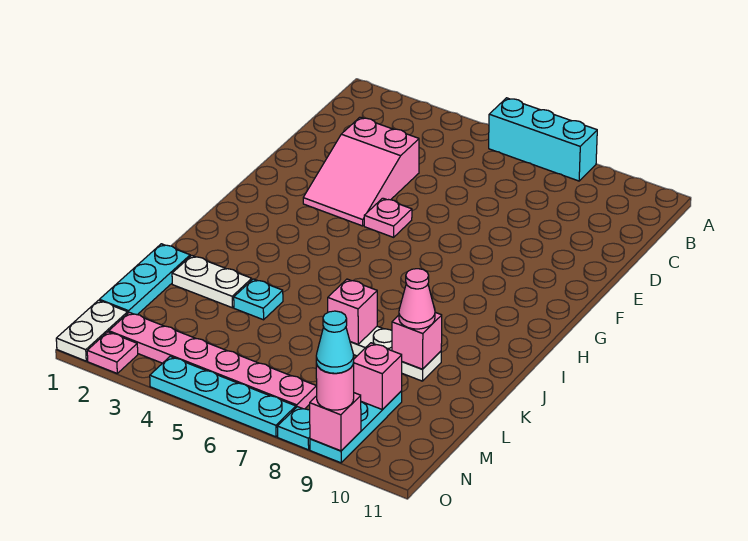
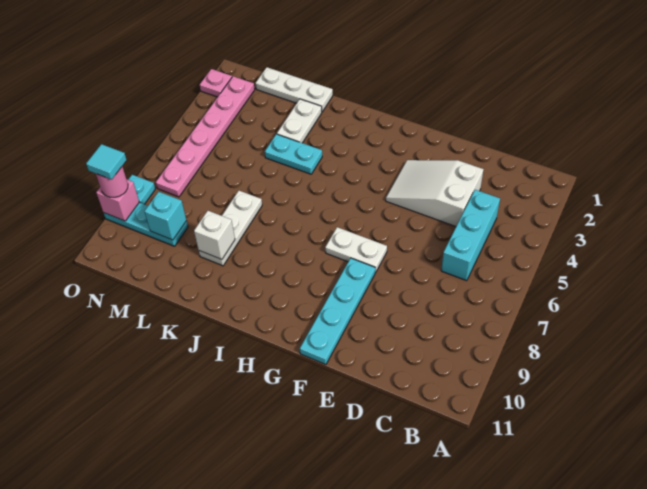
cyan brick A6:A8 level 1 -> cyan brick C4:C6 level 1
pink slope D3:F4 level 1 top D -> white slope D3:F4 level 1 top D
pink plate F5 level 1 -> none
cyan plate K1:M1 level 1 -> white plate K1:M1 level 1
cyan plate K4 level 1 -> cyan plate J4:K4 level 1
pink brick K7 level 2 -> none
pink brick K9 level 2 -> white brick K9 level 2
pink cone K9 level 3 -> none
pink brick M9 level 2 -> cyan brick M9 level 2
white plate N1:O1 level 1 -> white plate F7:G7 level 1
cyan plate O4:O7 level 1 -> cyan plate F8:F11 level 1
cyan cone O9 level 4 -> cyan tile O9 level 4

